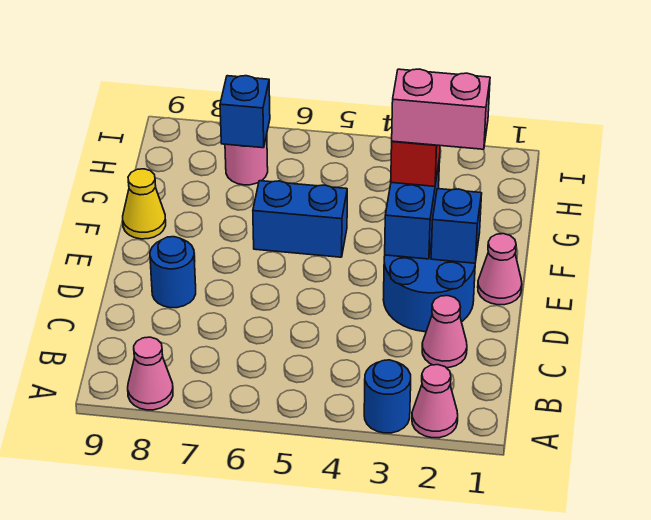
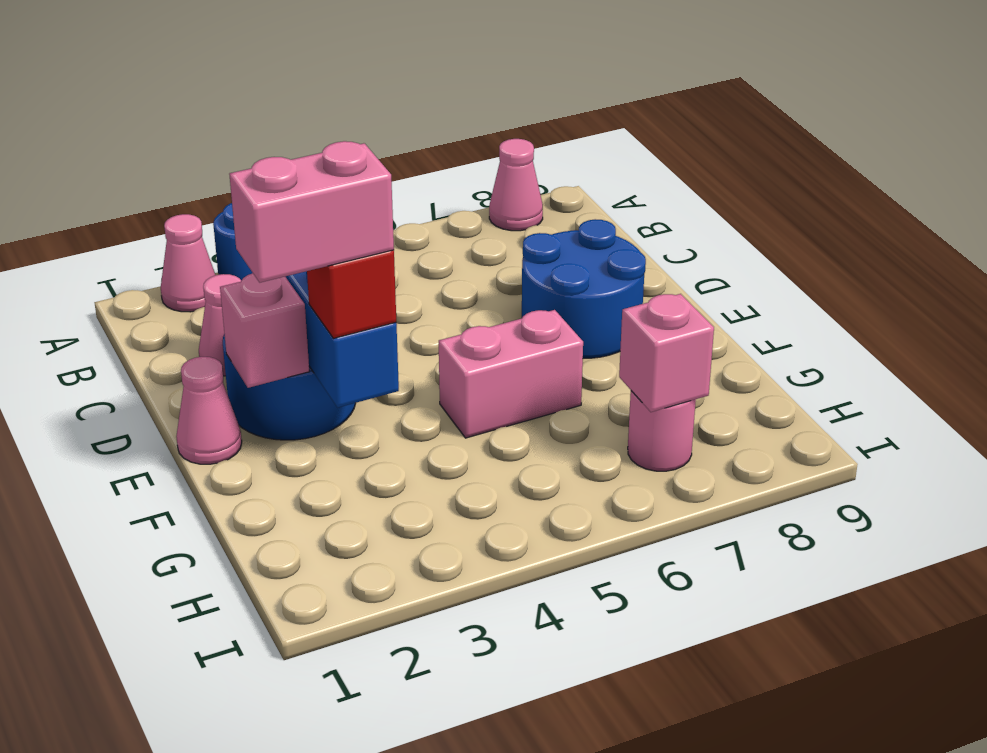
blue round brick D8 level 1 -> blue round brick D7:E8 level 1
blue brick E2 level 2 -> pink brick E2 level 2
blue brick F5:F6 level 1 -> pink brick F5:F6 level 1
yellow cone F9 level 1 -> none
blue brick H7 level 2 -> pink brick H7 level 2

